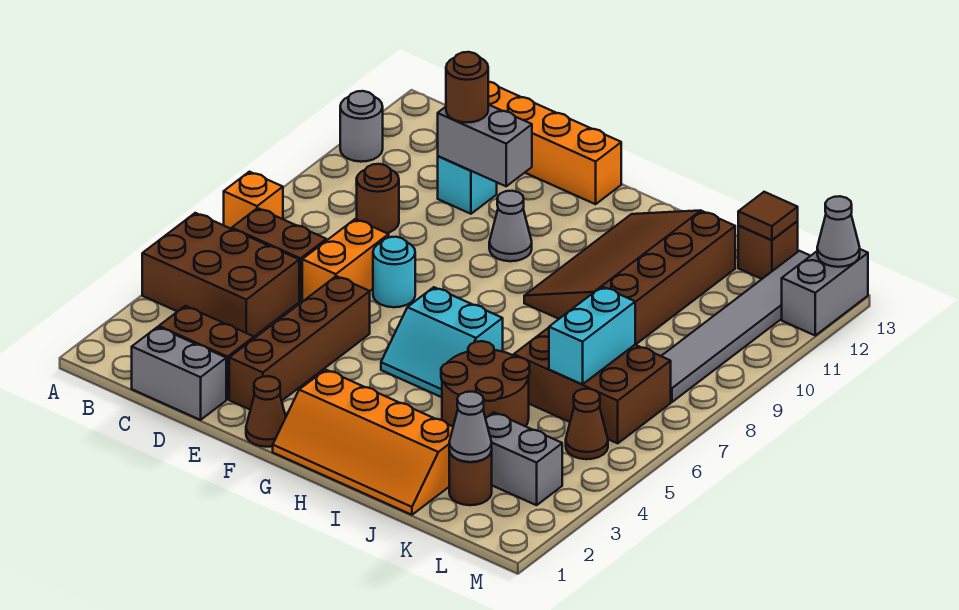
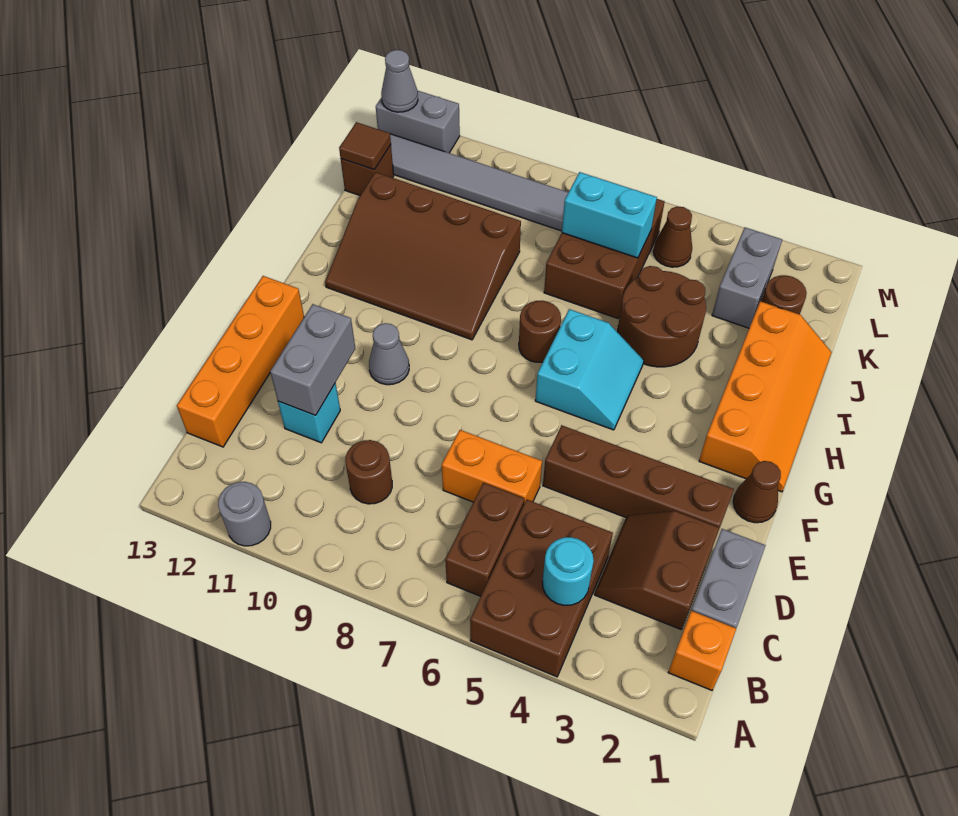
orange brick A7 level 1 -> orange brick B1 level 1
brown round brick D11 level 3 -> brown round brick H7 level 1
cyan round brick E7 level 1 -> cyan round brick B4 level 2
grey cone K2 level 2 -> none

